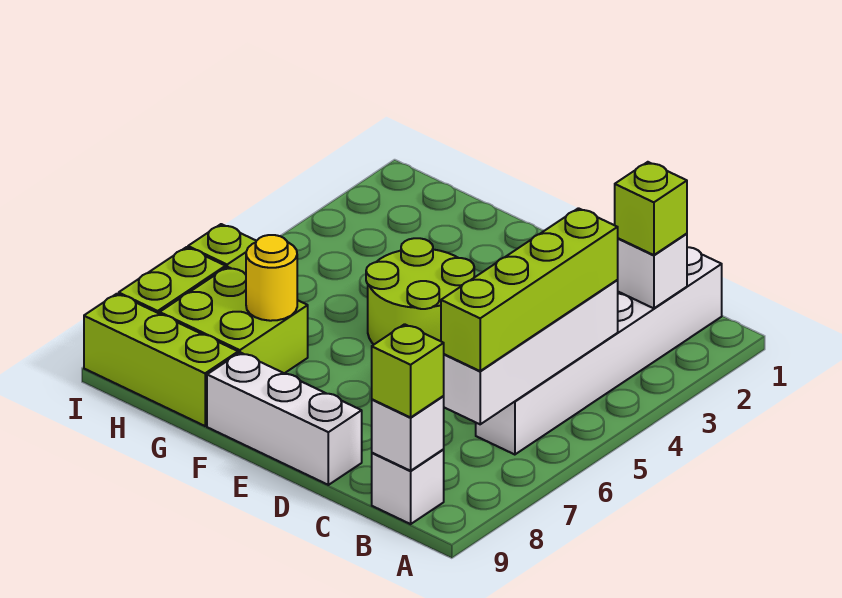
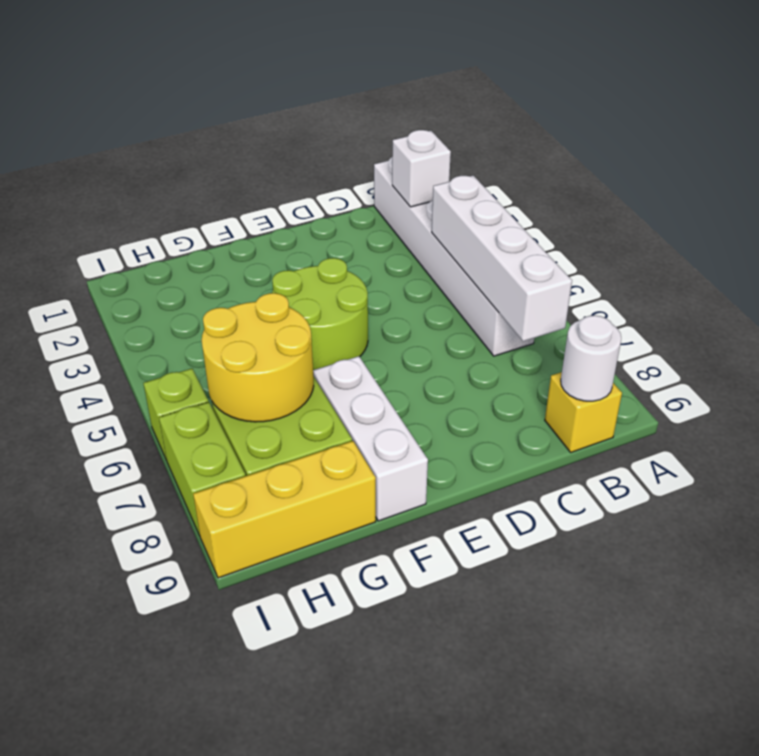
lime brick B2 level 3 -> none
lime brick B4:B7 level 3 -> none
white brick B9 level 1 -> yellow brick B9 level 1
white brick B9 level 2 -> white round brick B9 level 2
lime brick B9 level 3 -> none
white brick D9:F9 level 1 -> white brick F7:F9 level 1
yellow round brick G7 level 2 -> yellow round brick G6:H7 level 2
lime brick G9:I9 level 1 -> yellow brick G9:I9 level 1

